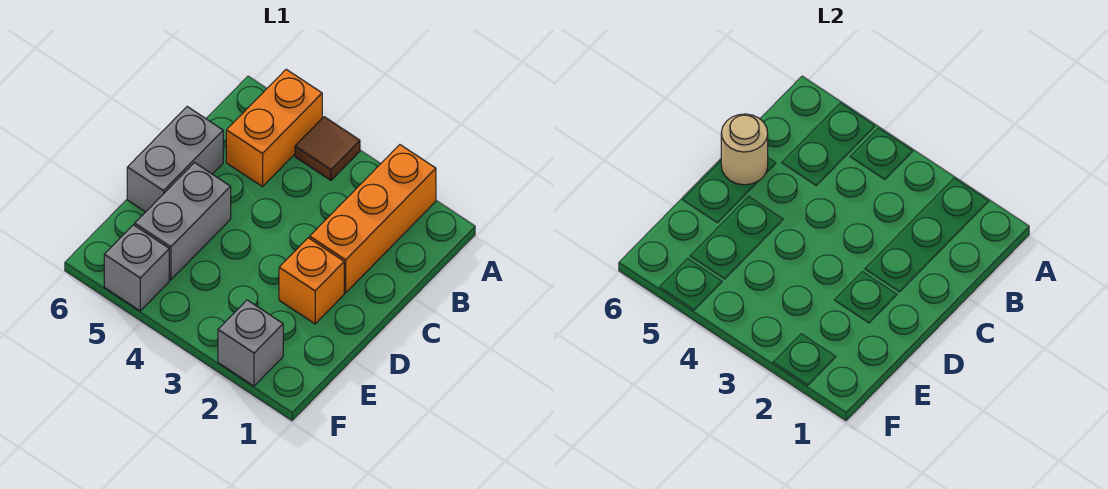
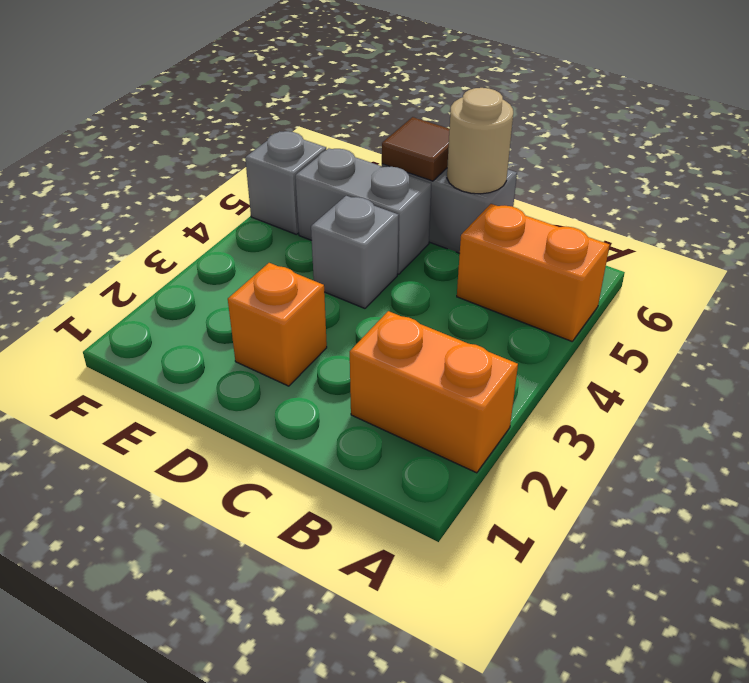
orange brick A2:C2 level 1 -> orange brick A2:B2 level 1
brown tile A4 level 1 -> brown tile D6 level 2
grey brick F2 level 1 -> grey brick D4 level 1

